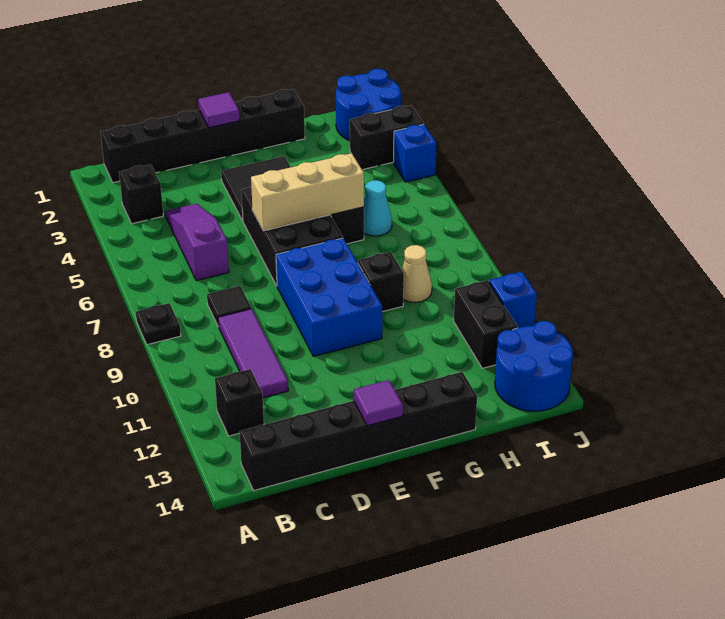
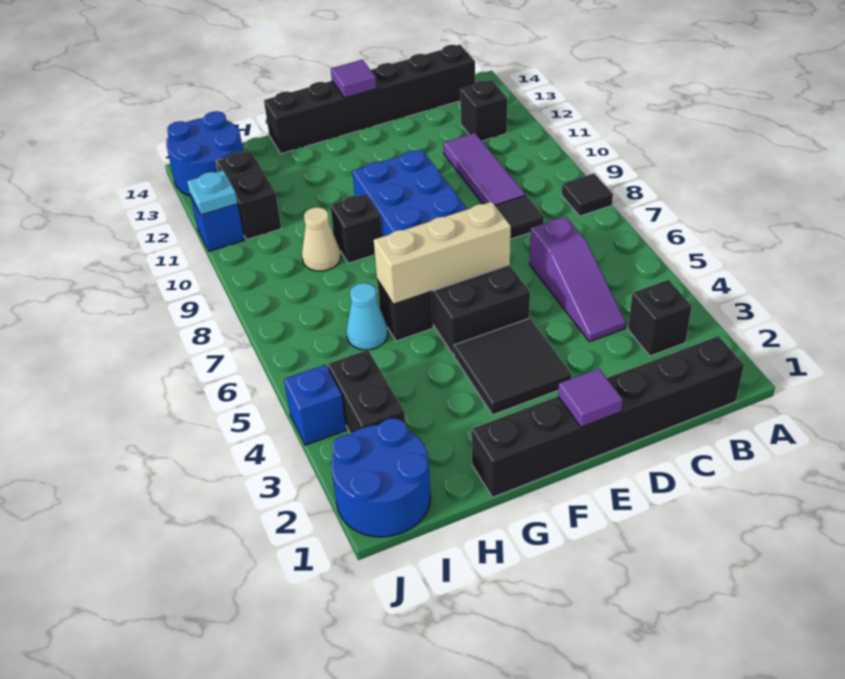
black plate A8 level 1 -> black tile A8 level 1
black brick I3:J3 level 1 -> black brick I3:I4 level 1
none -> cyan plate J11 level 2

